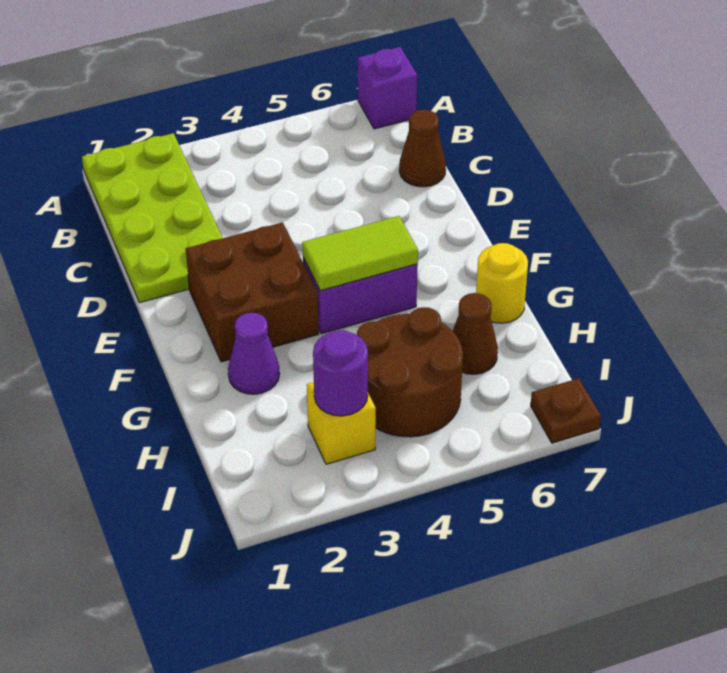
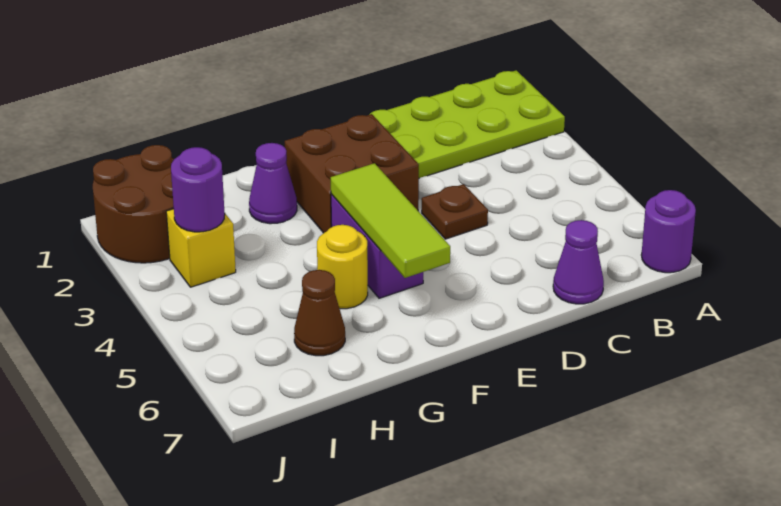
purple brick A7 level 1 -> purple round brick A7 level 1
brown cone C7 level 1 -> purple cone C7 level 1
lime tile F4:F5 level 2 -> lime tile F4:F6 level 2
yellow round brick G7 level 1 -> yellow round brick G5 level 1
brown round brick H4:I5 level 1 -> brown round brick I1:J2 level 1
brown plate J7 level 1 -> brown plate D4 level 1

